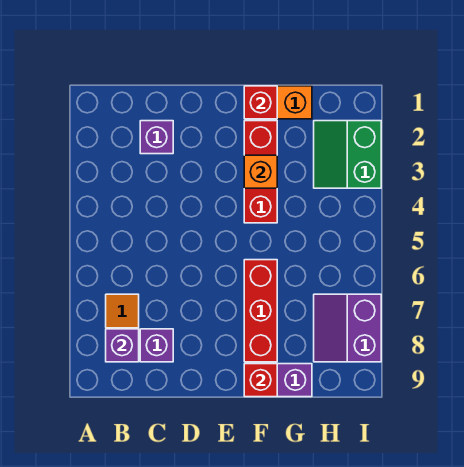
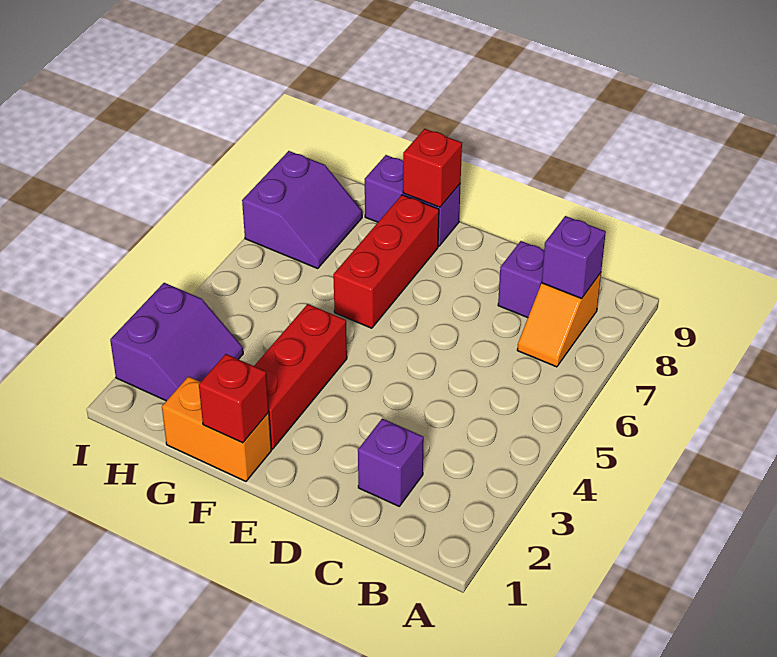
orange brick F3 level 2 -> none
green slope H2:I3 level 1 top I -> purple slope H2:I3 level 1 top I

